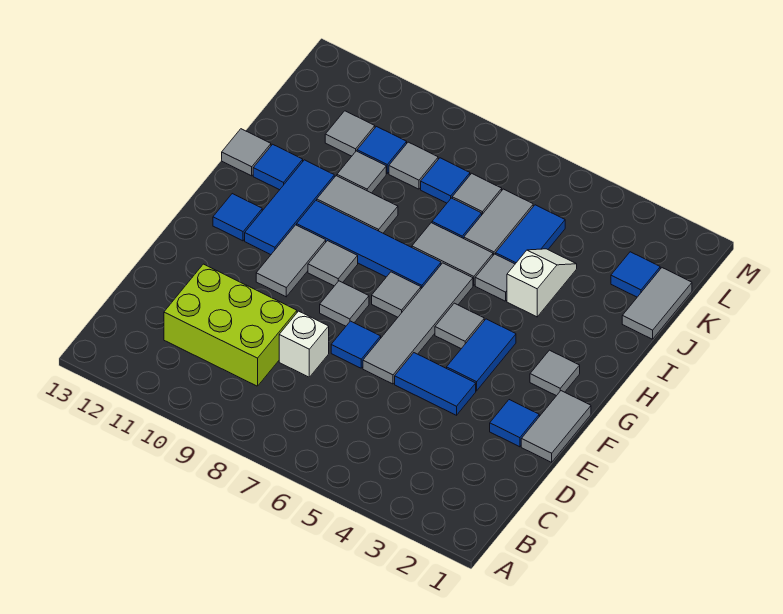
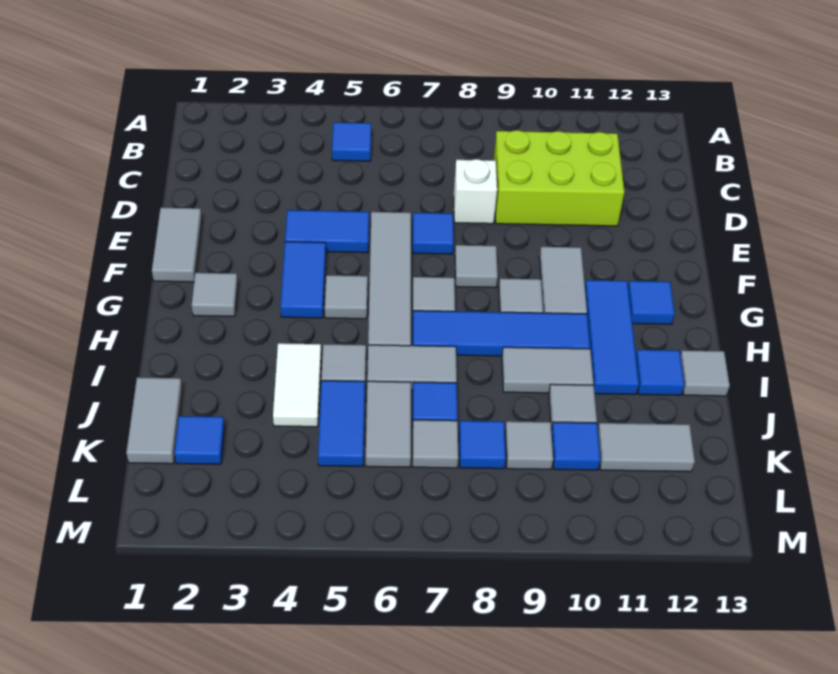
blue tile E2 level 1 -> blue tile B5 level 1
white slope I4:J4 level 1 top I -> white tile I4:J4 level 1
grey tile K11 level 1 -> grey tile K11:K12 level 1

